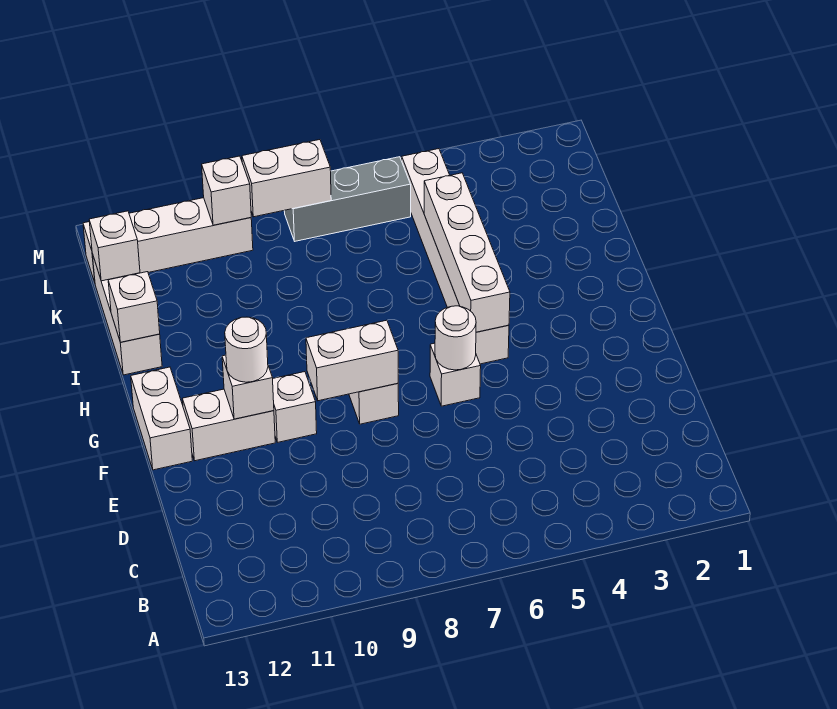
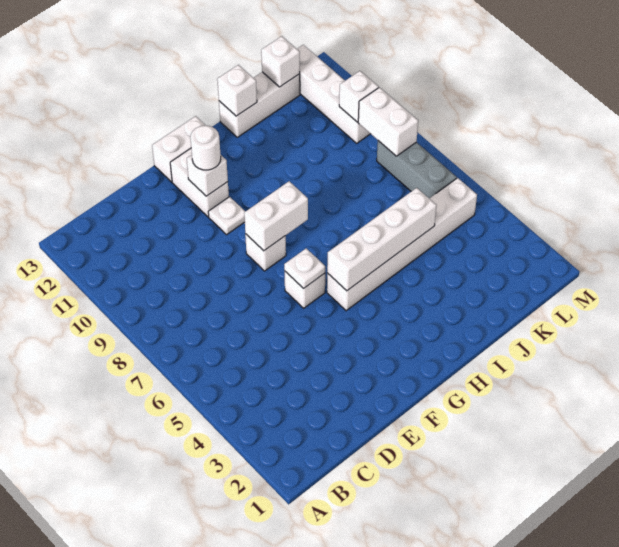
white round brick F6 level 2 -> white plate F6 level 2
white brick F8:F9 level 2 -> white brick F8:G8 level 2
white brick F10 level 1 -> white plate F10 level 1

